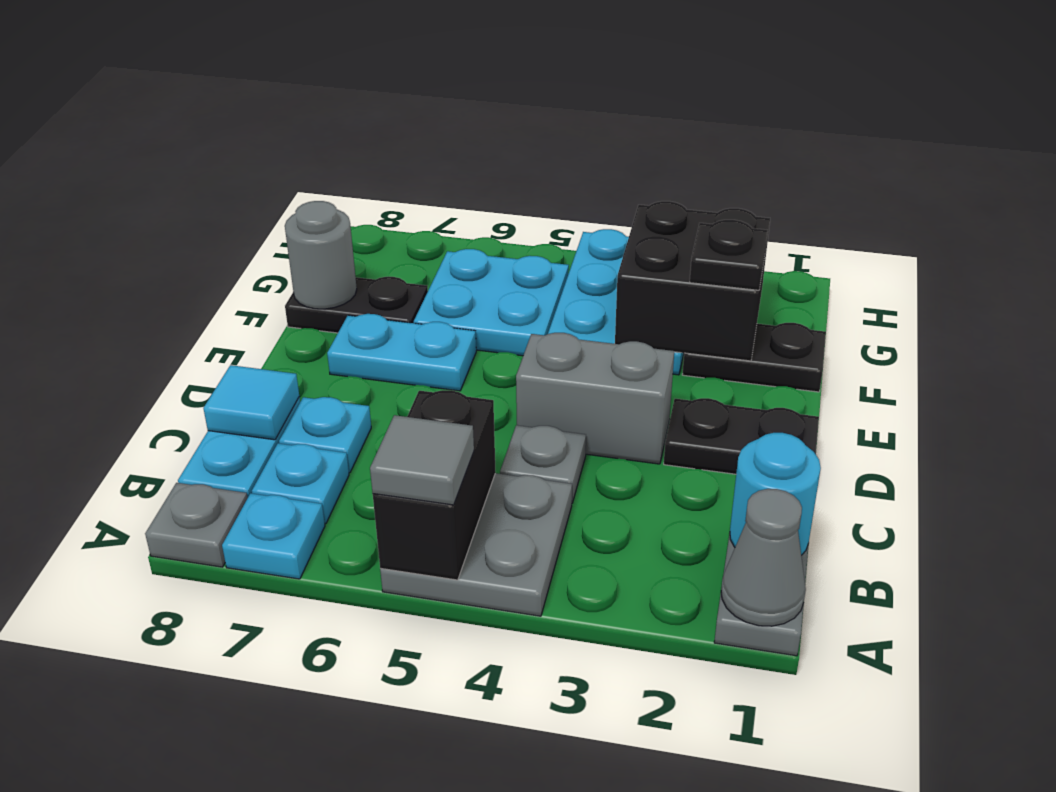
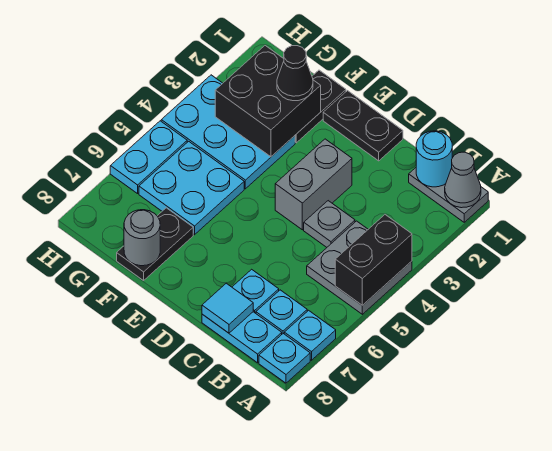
black brick A5:B5 level 2 -> black brick A4:A5 level 2
grey tile A5 level 3 -> none
grey plate A8 level 1 -> cyan plate A8 level 1
black plate D1:D2 level 1 -> black plate D1:E1 level 1
cyan plate E6:E7 level 1 -> cyan plate H5:H6 level 1
black plate F2 level 3 -> black cone F2 level 3

